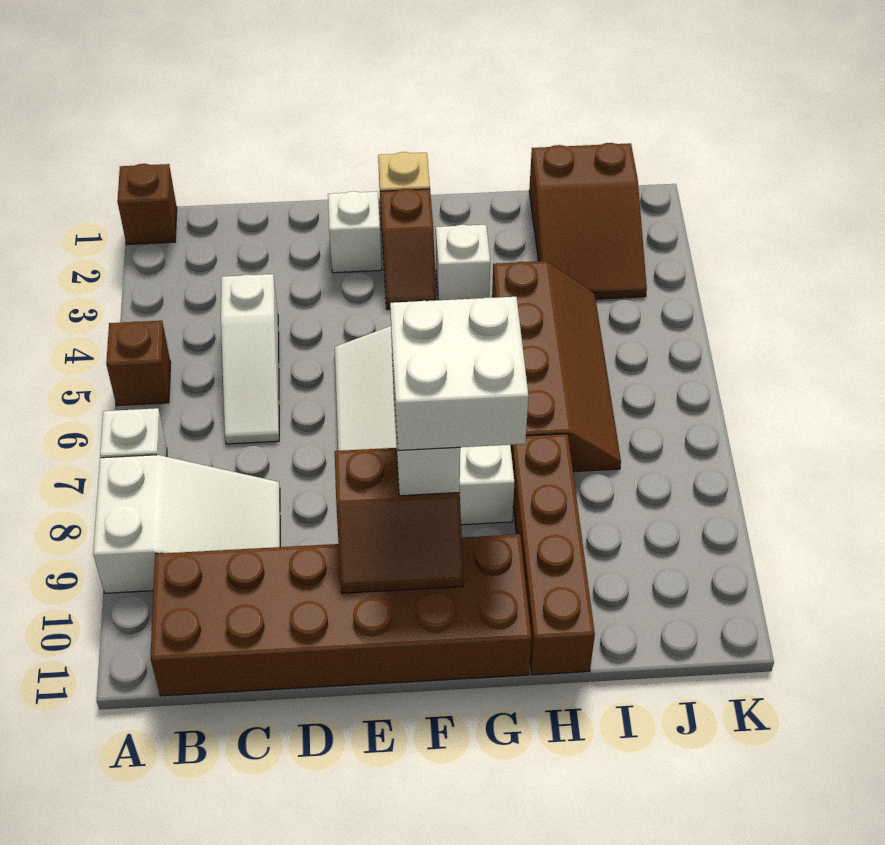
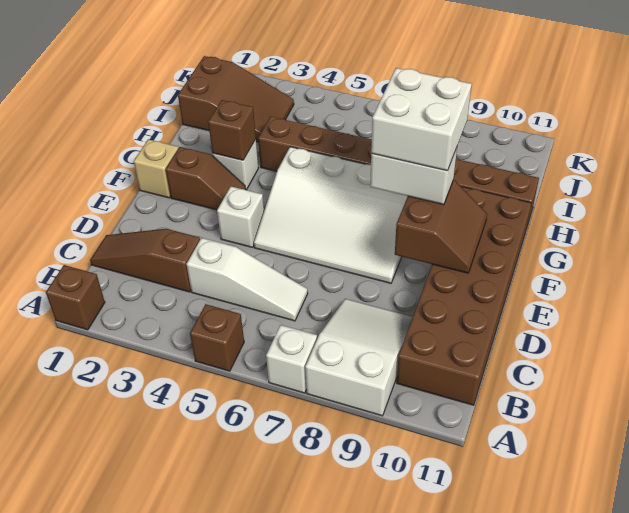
none -> brown slope C1:C3 level 1 top 3
white brick E2 level 1 -> white brick E4 level 1
none -> brown brick G3 level 2

